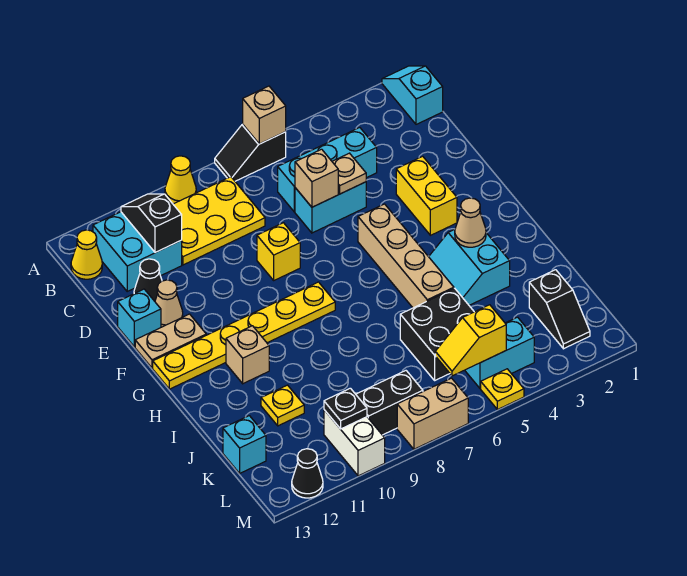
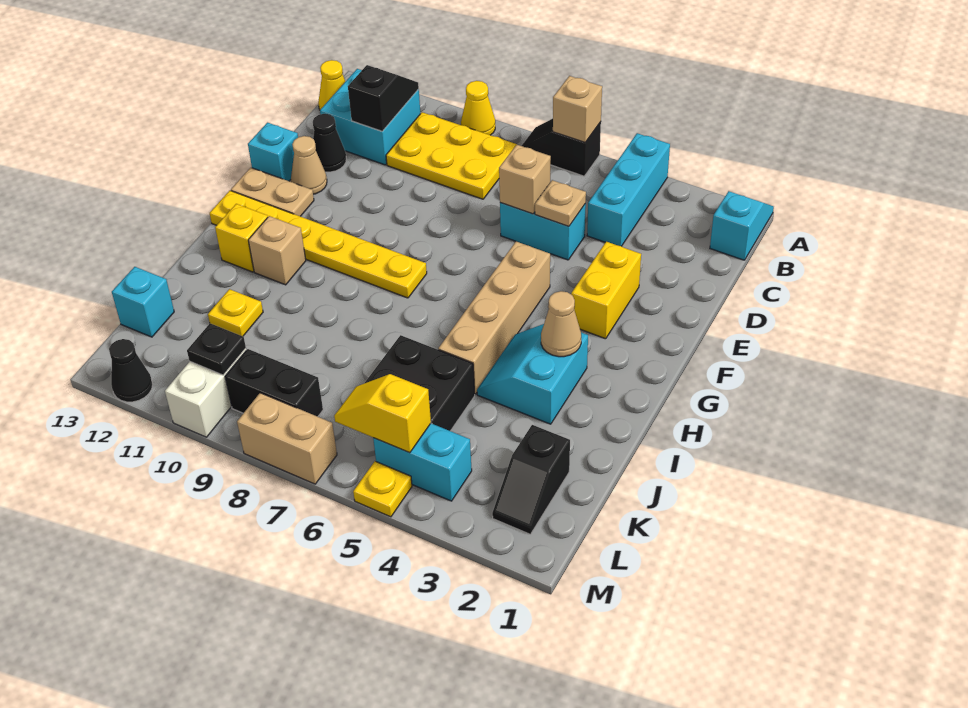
cyan brick C4:C6 level 1 -> cyan brick A4:C4 level 1
yellow brick E8 level 1 -> yellow brick H12 level 1

